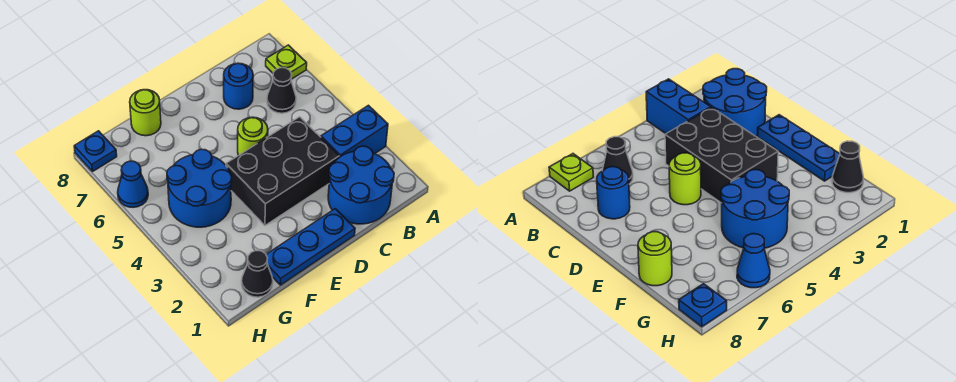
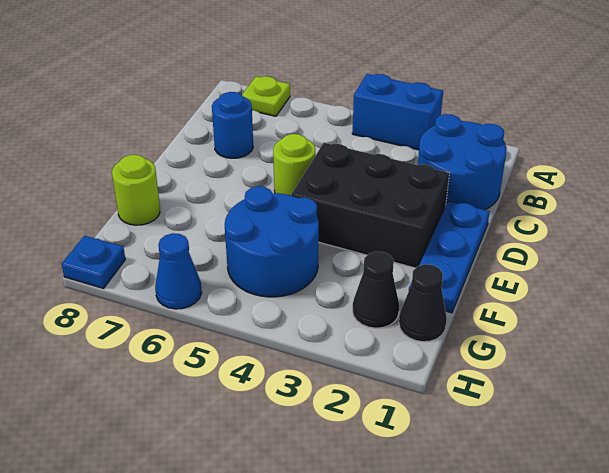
blue brick A3:B3 level 1 -> blue brick A3:A4 level 1
black cone B6 level 1 -> black cone G2 level 1
black brick C3:E4 level 1 -> black brick D2:E4 level 1

